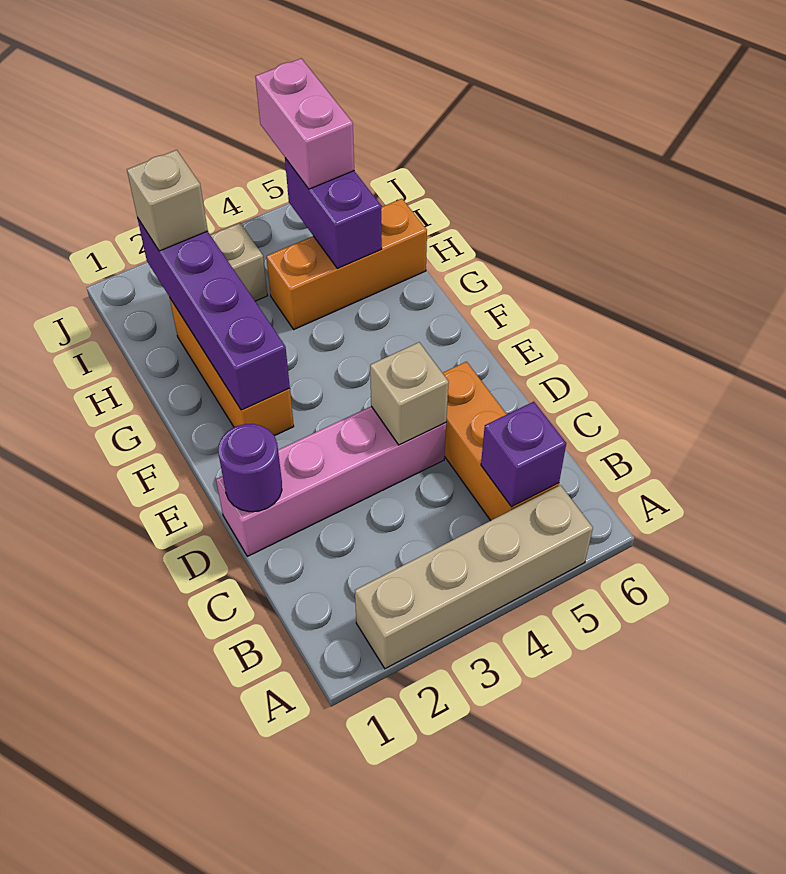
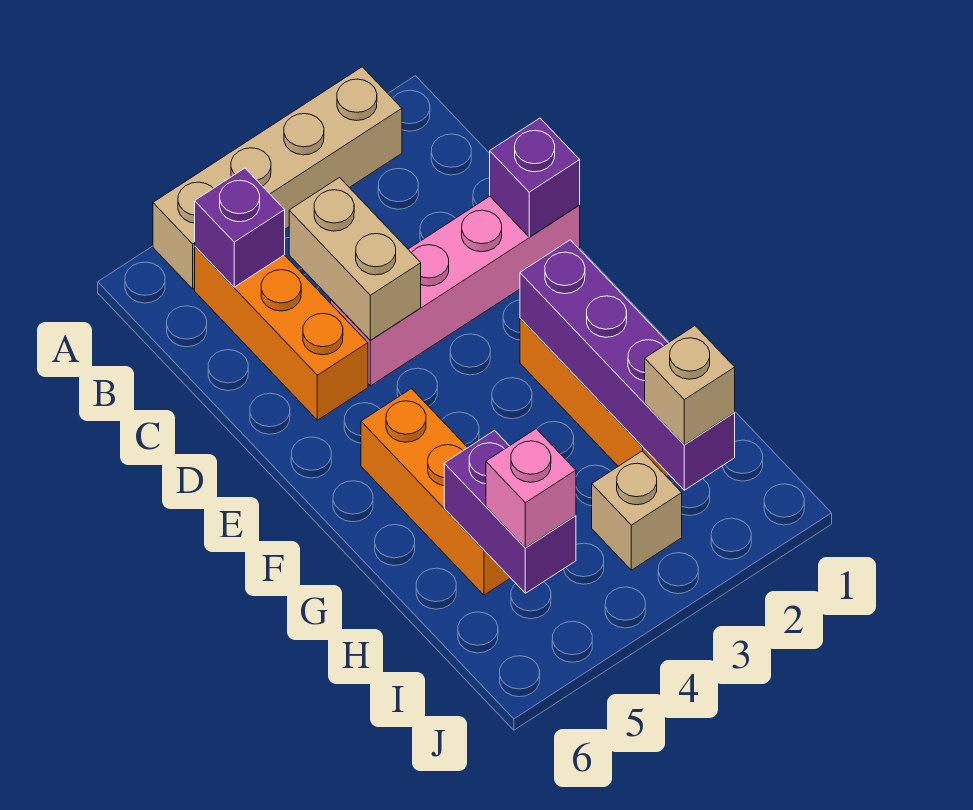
purple round brick D1 level 2 -> purple brick D1 level 2
tan brick D4 level 2 -> tan brick C4:D4 level 2
orange brick H4:H6 level 1 -> orange brick F5:H5 level 1
pink brick I5:J5 level 3 -> pink brick I5 level 3

